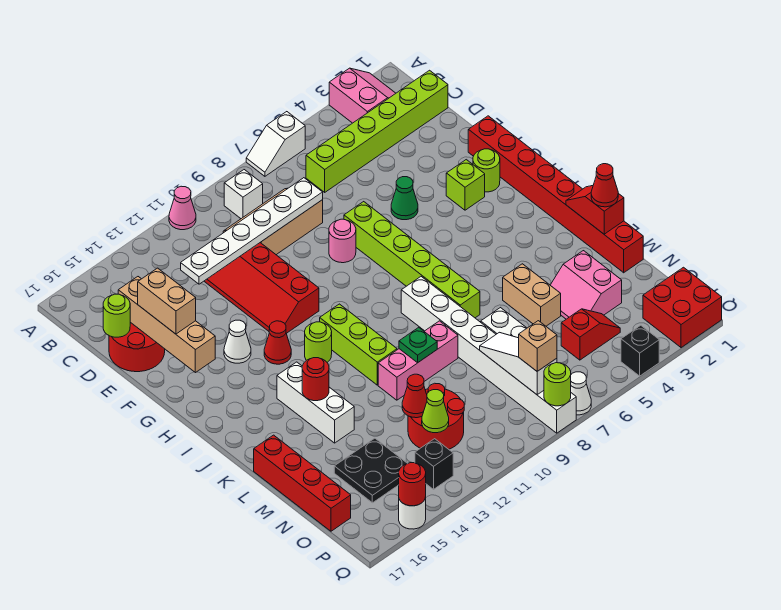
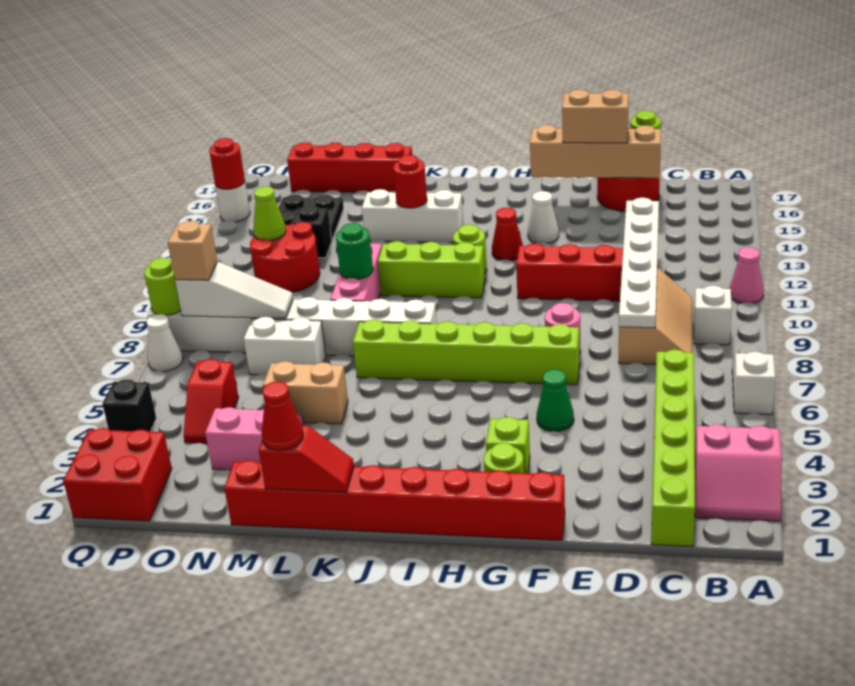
green plate L10 level 2 -> green round brick L10 level 2
red cone N12 level 2 -> none
black brick P13 level 1 -> black brick N13 level 1

